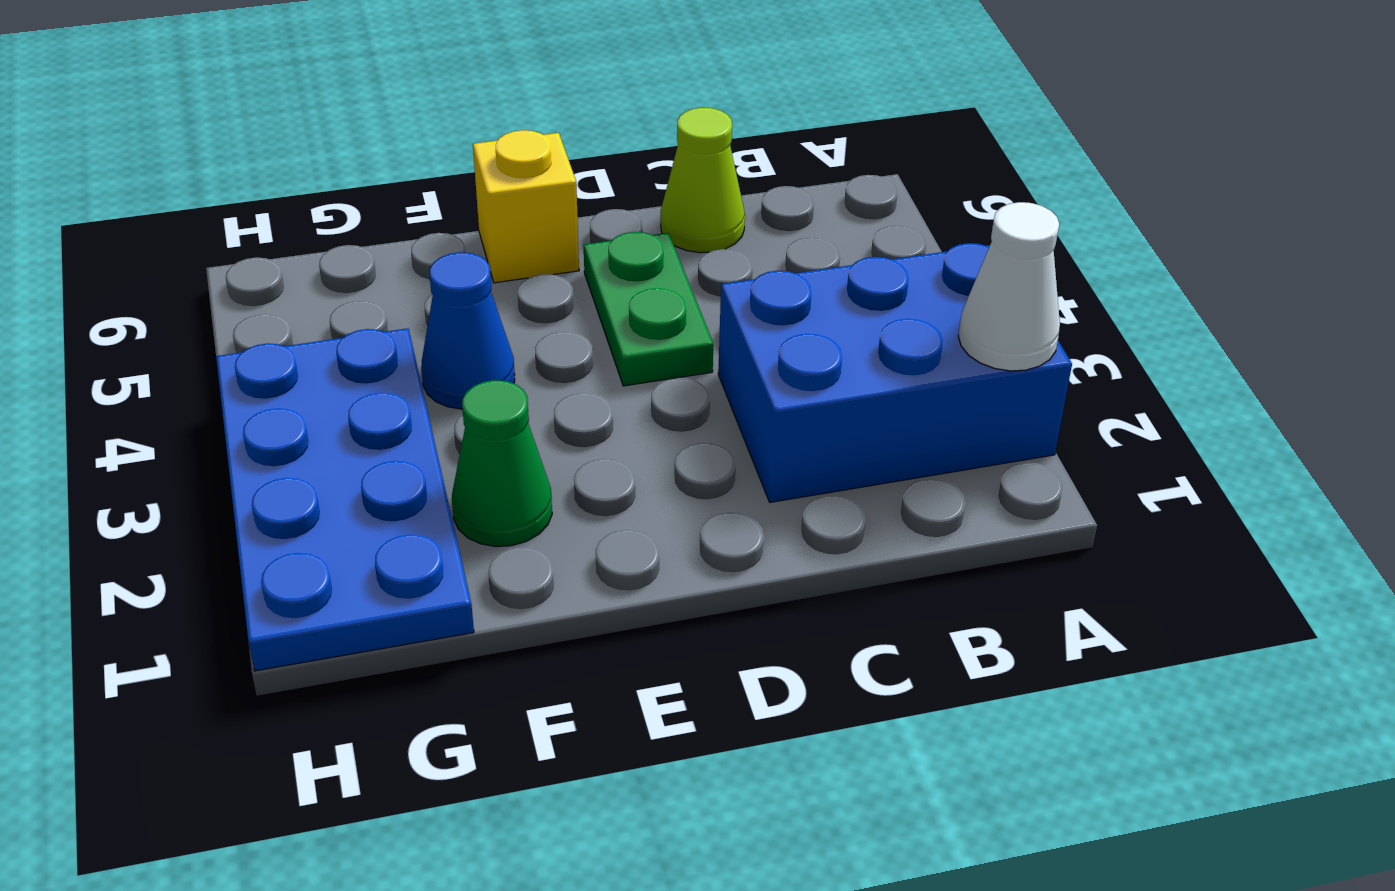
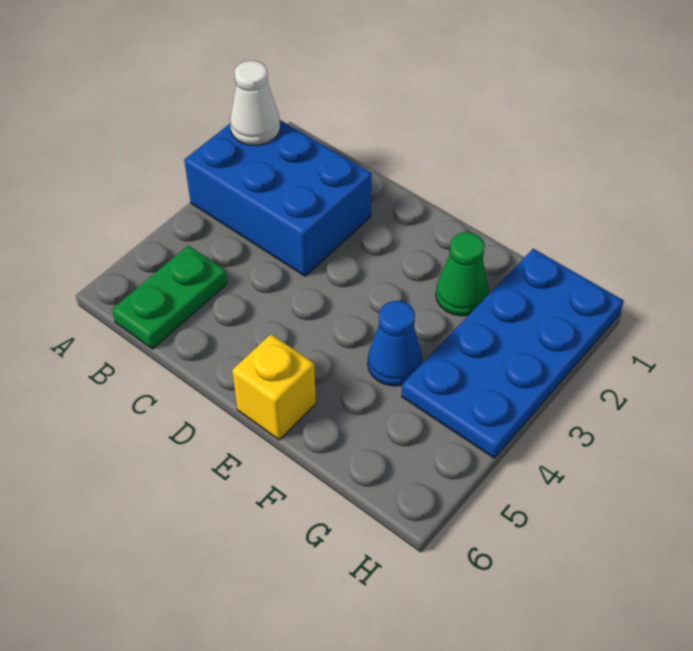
lime cone C6 level 1 -> none
green plate D4:D5 level 1 -> green plate B5:B6 level 1

